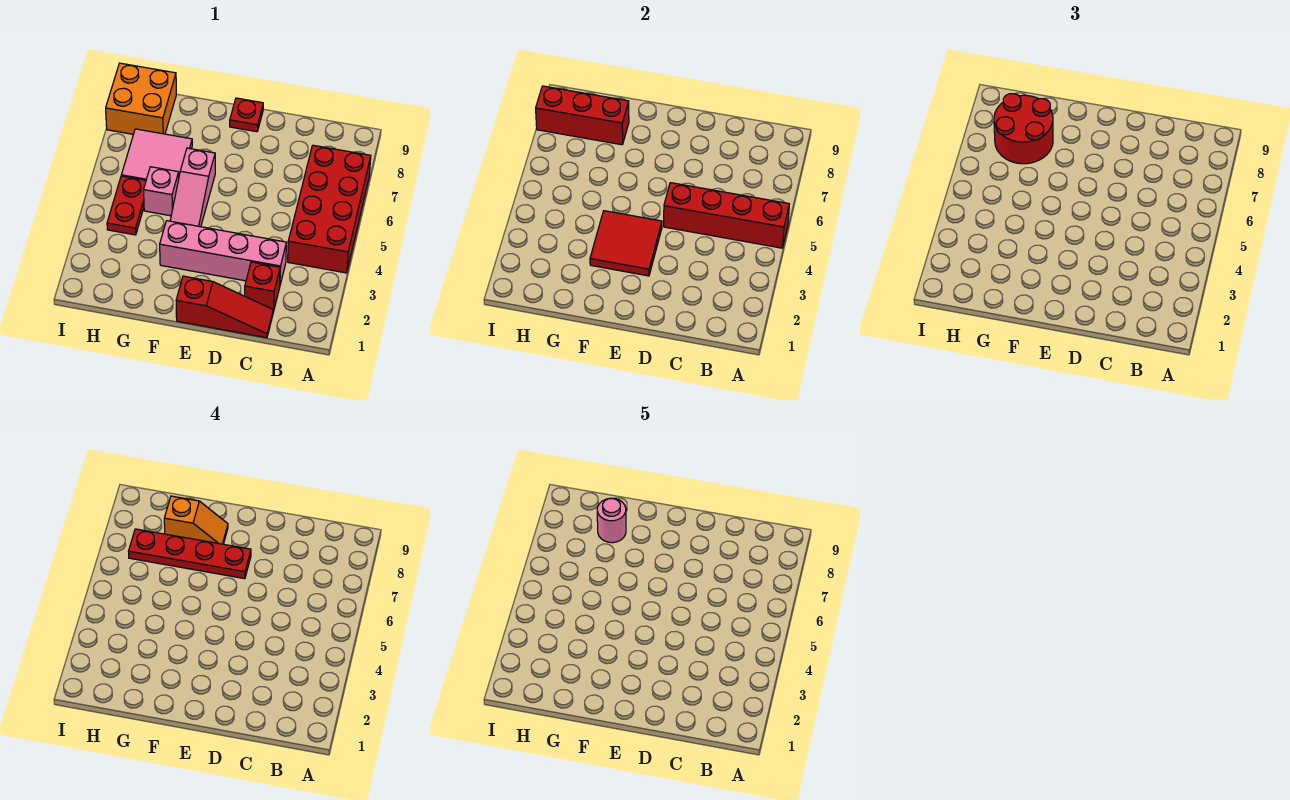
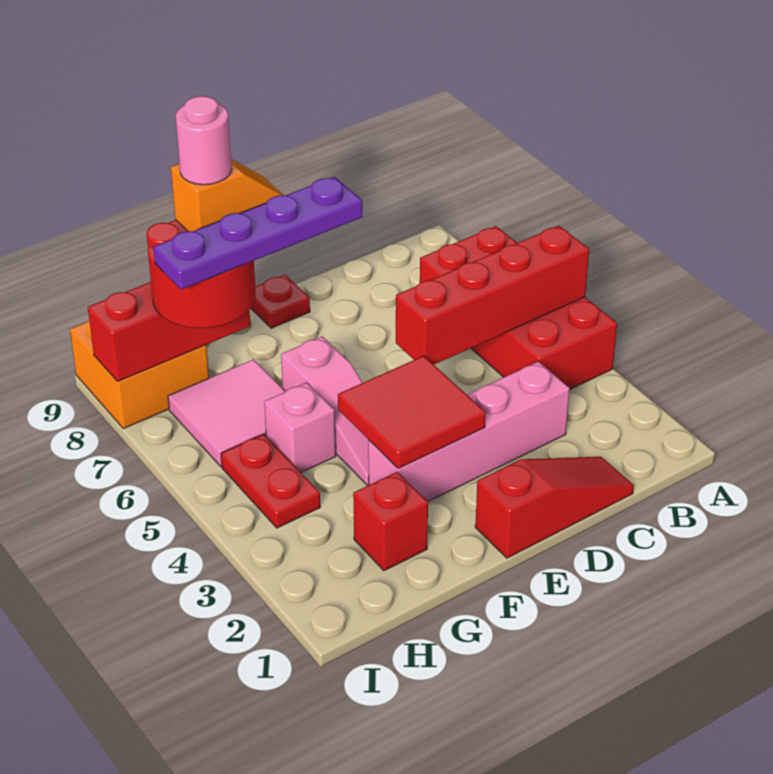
red brick C2 level 1 -> red brick G2 level 1
red plate E7:H7 level 4 -> purple plate E7:H7 level 4

